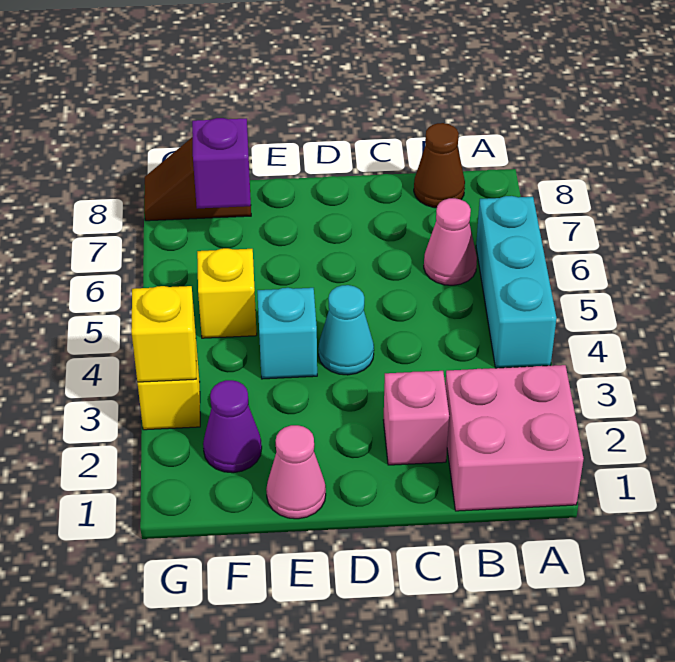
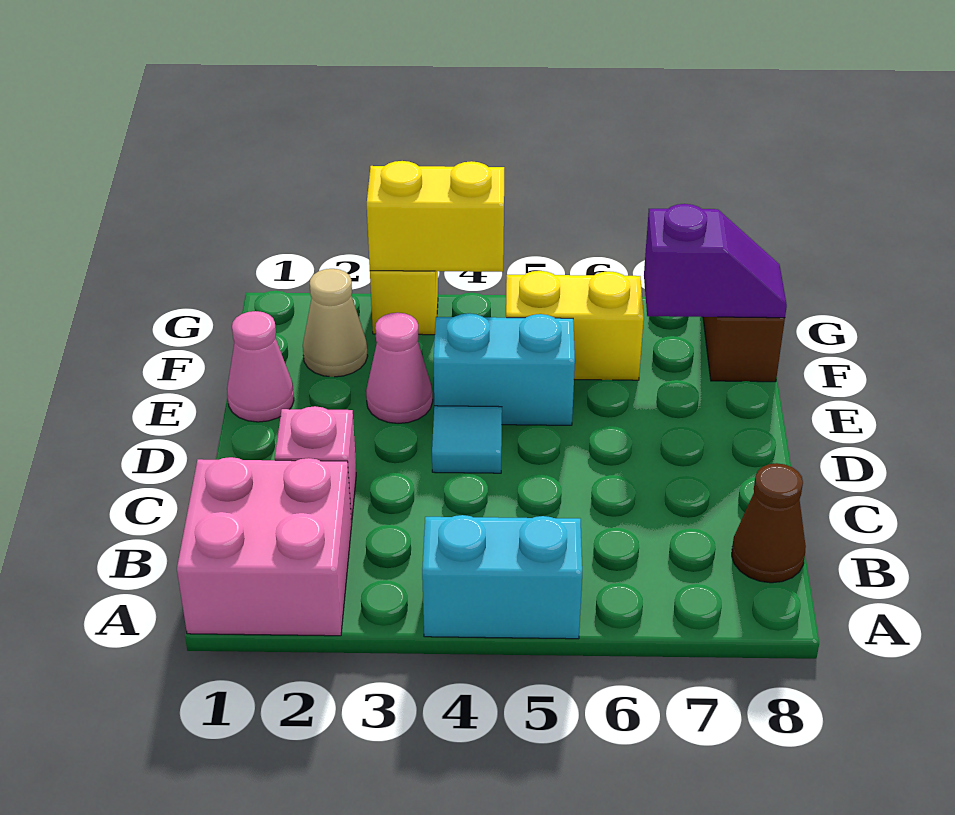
cyan brick A4:A6 level 1 -> cyan brick A4:A5 level 1
pink cone B6 level 1 -> pink cone E3 level 1
cyan cone D4 level 1 -> cyan tile D4 level 1
cyan brick E4 level 1 -> cyan brick E4:E5 level 1
purple cone F2 level 1 -> tan cone F2 level 1
yellow brick F5 level 1 -> yellow brick F5:F6 level 1
yellow brick G3 level 2 -> yellow brick G3:G4 level 2

